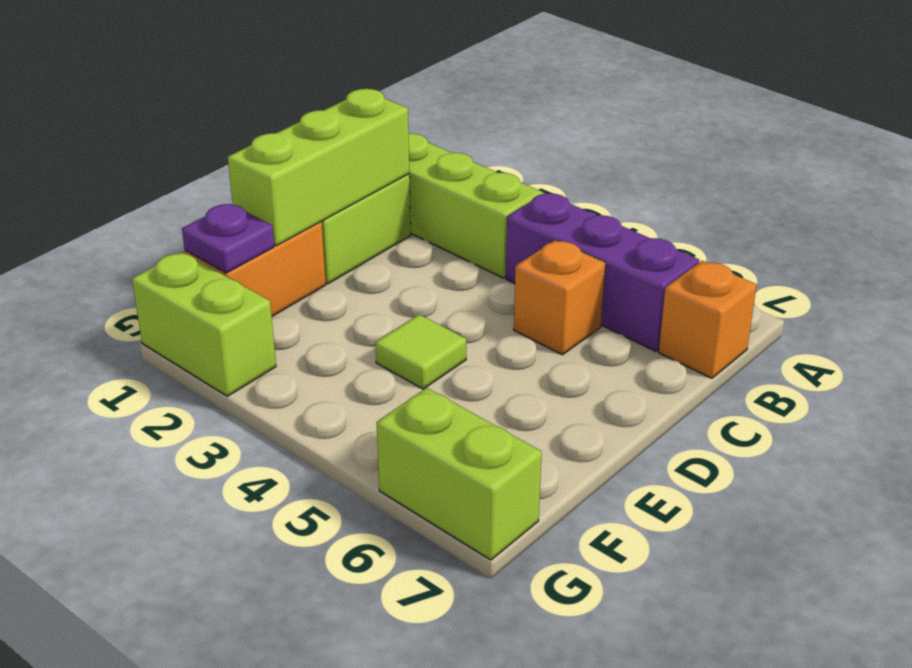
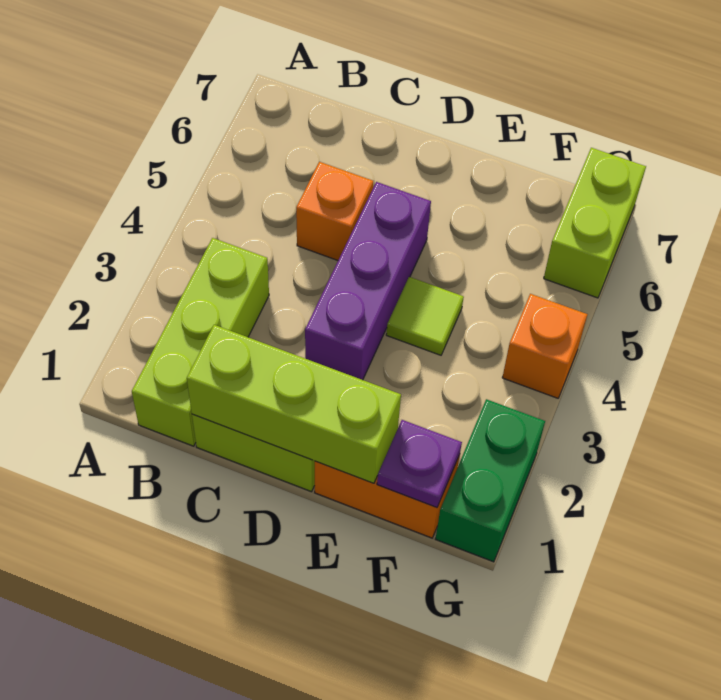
purple brick B4:B6 level 1 -> purple brick D3:D5 level 1
orange brick B7 level 1 -> orange brick G4 level 1
lime brick G1:G2 level 1 -> green brick G1:G2 level 1

